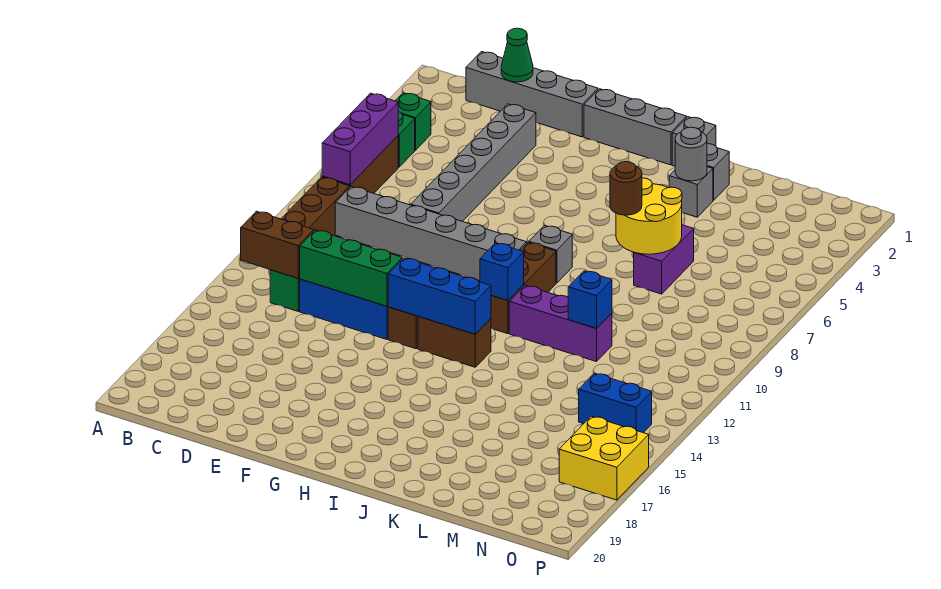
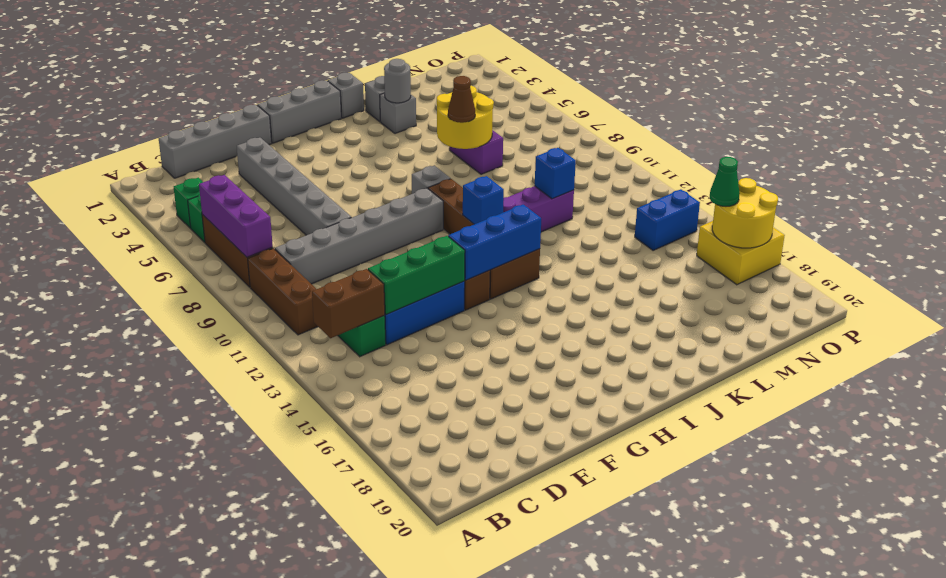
green cone D1 level 2 -> green cone O16 level 3
brown round brick K7 level 3 -> brown cone K7 level 3
none -> yellow round brick O16:P17 level 2

